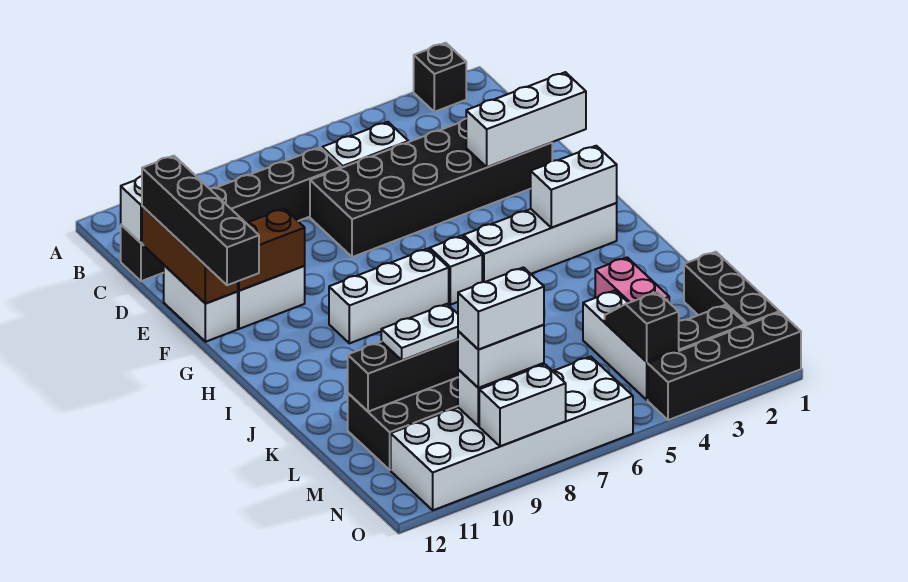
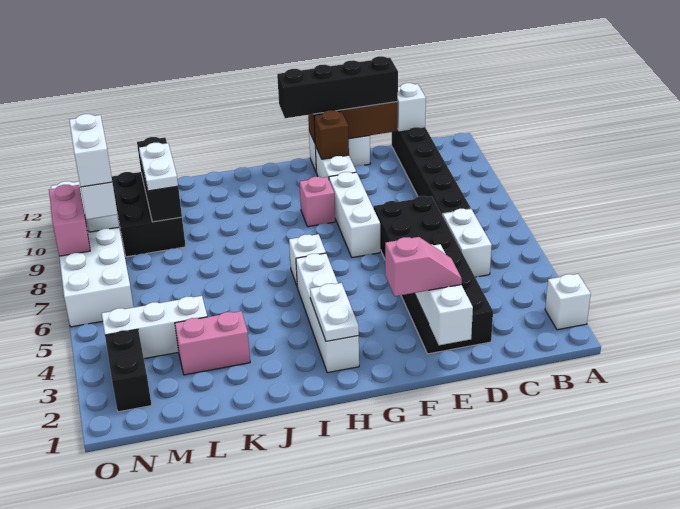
black brick A2 level 1 -> white brick A2 level 1
none -> pink slope E2:F2 level 3 top F
brown brick F10:F11 level 2 -> brown brick F11 level 2
none -> pink brick G9 level 1
white brick H2:H3 level 2 -> white plate H2:H3 level 2
white brick H7:H9 level 1 -> white brick F7:F9 level 1
black brick L1:N1 level 1 -> none
black slope M4:N4 level 2 top N -> none
black brick O1:O4 level 1 -> none
white brick O8:O9 level 2 -> pink brick O8:O9 level 2

